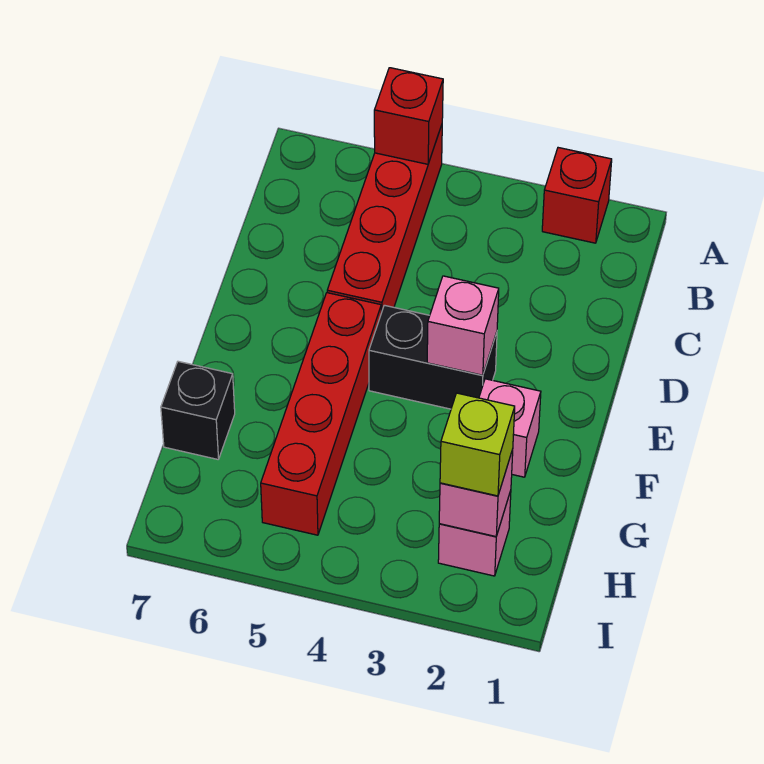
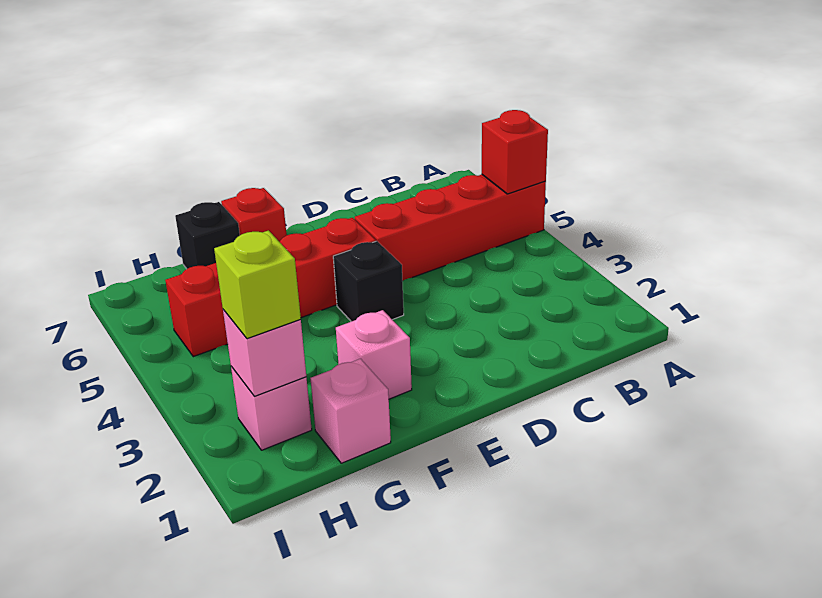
red brick A2 level 1 -> red brick F7 level 1
black brick E3:E4 level 1 -> black brick E4 level 1
pink brick E3 level 2 -> pink brick G1 level 1

